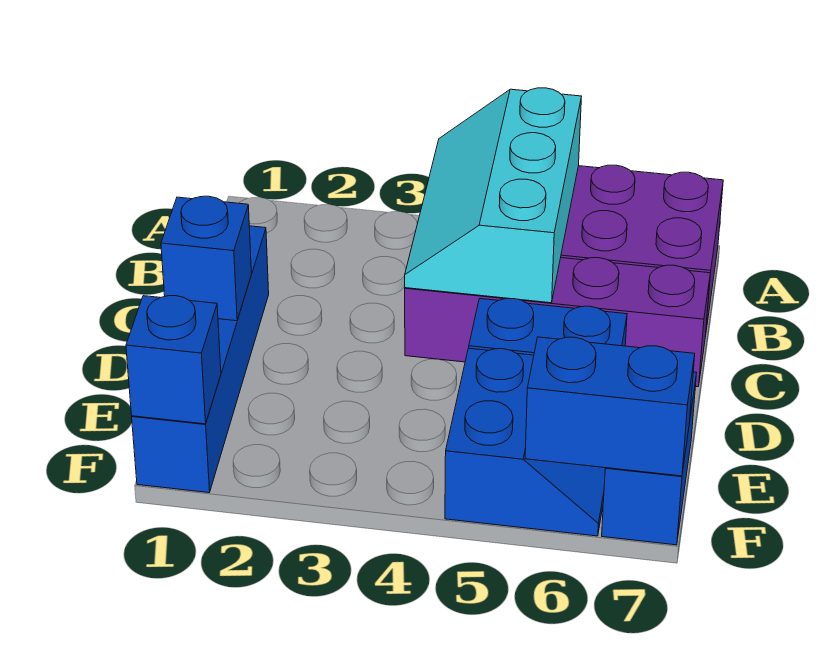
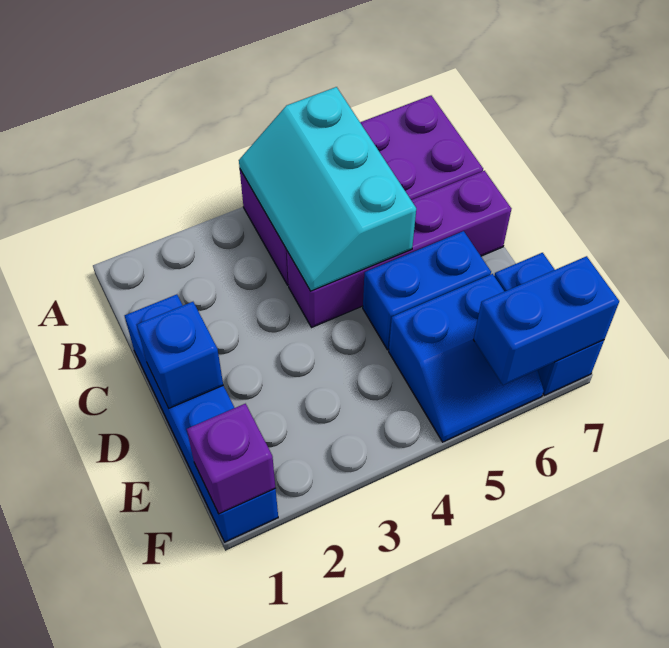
blue slope E5:F6 level 1 top 5 -> blue slope E5:F6 level 1 top E
blue brick F1 level 2 -> purple brick F1 level 2

